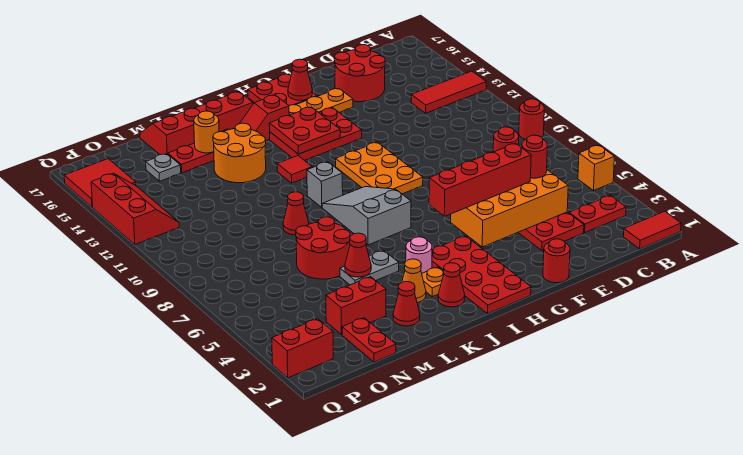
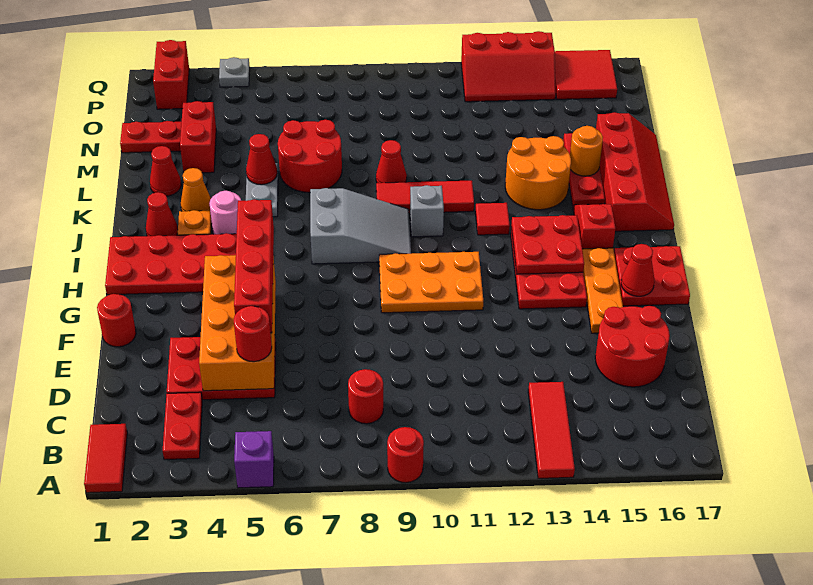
orange brick A5 level 1 -> purple brick A5 level 1
none -> red tile K9:K11 level 1
grey plate N15 level 1 -> grey plate Q4 level 1

